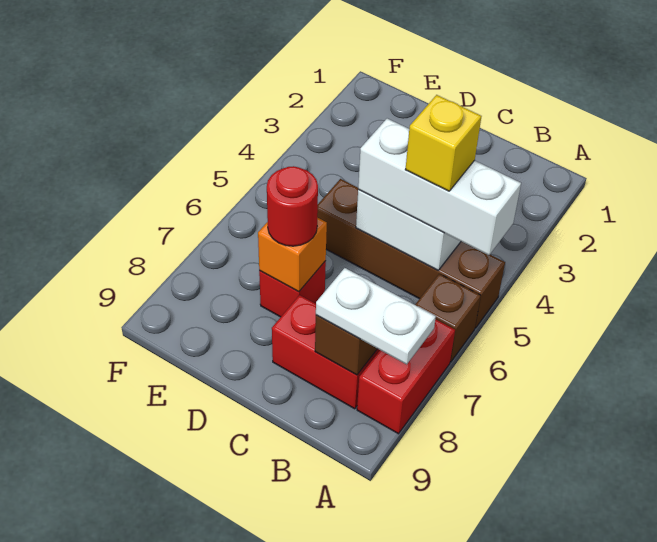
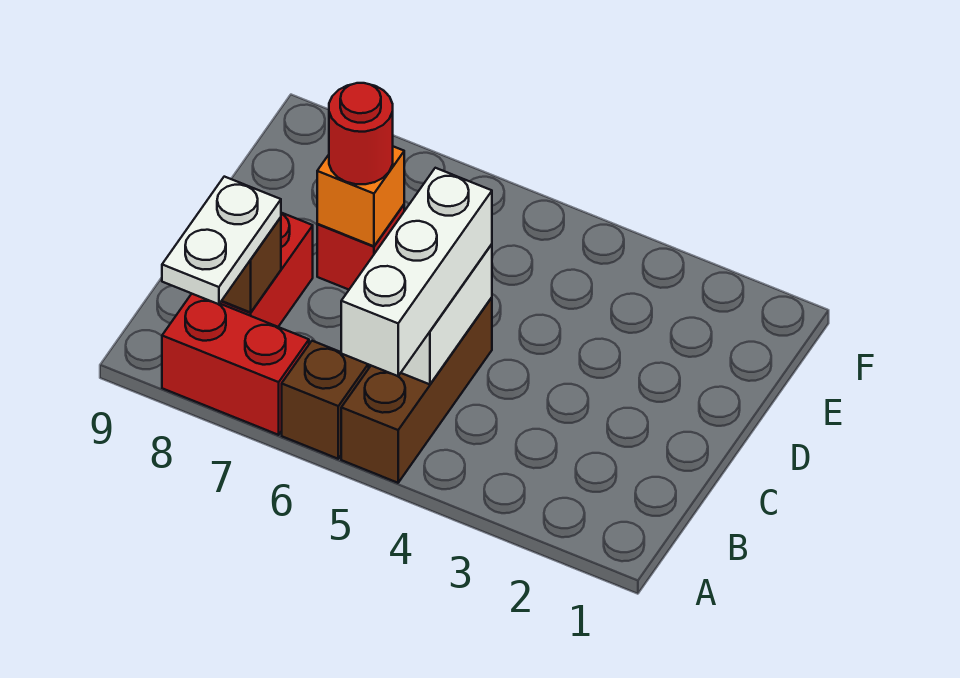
brown brick A5:D5 level 1 -> brown brick A5:C5 level 1
yellow brick B5 level 4 -> none

